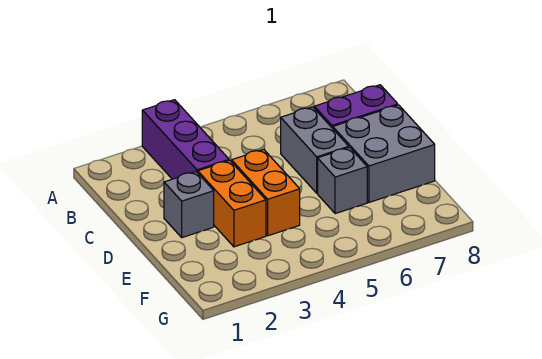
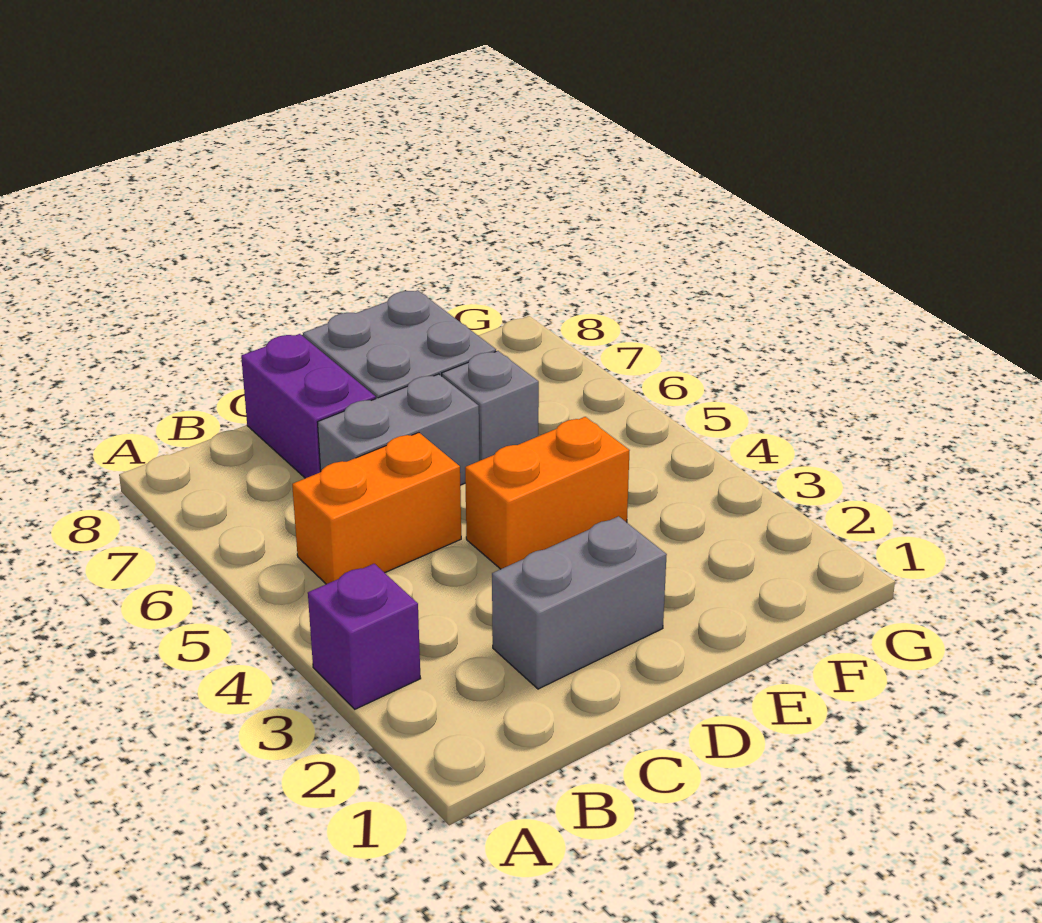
purple brick A3:C3 level 1 -> purple brick A3 level 1
grey brick D2 level 1 -> grey brick C2:D2 level 1
orange brick D3:E3 level 1 -> orange brick B5:C5 level 1

